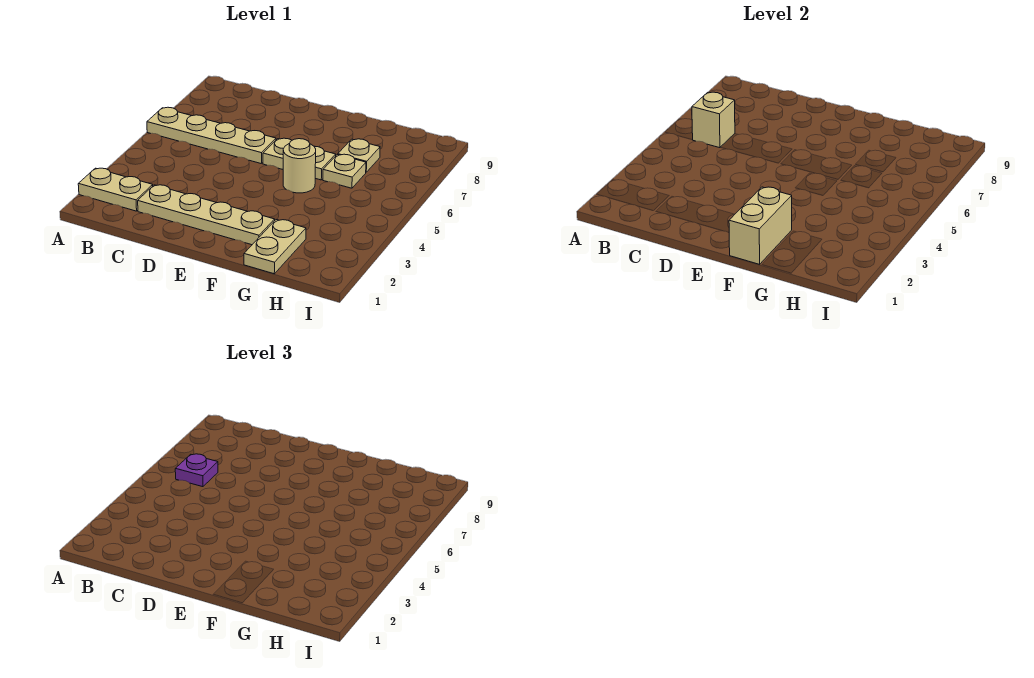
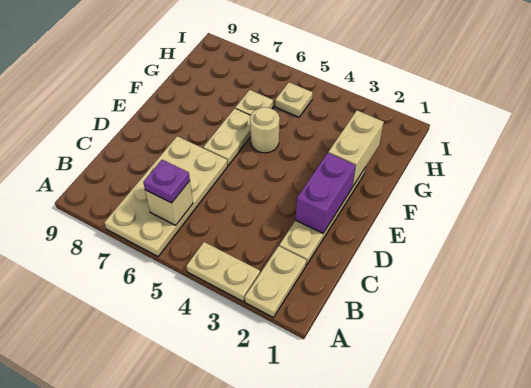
tan plate A6:D6 level 1 -> tan plate A6:D7 level 1
none -> purple brick D2:E2 level 2
tan brick F1:F2 level 2 -> tan brick F2:G2 level 2
tan plate G1:G2 level 1 -> tan plate A3:A4 level 1
tan plate G7 level 1 -> tan plate H5 level 1

